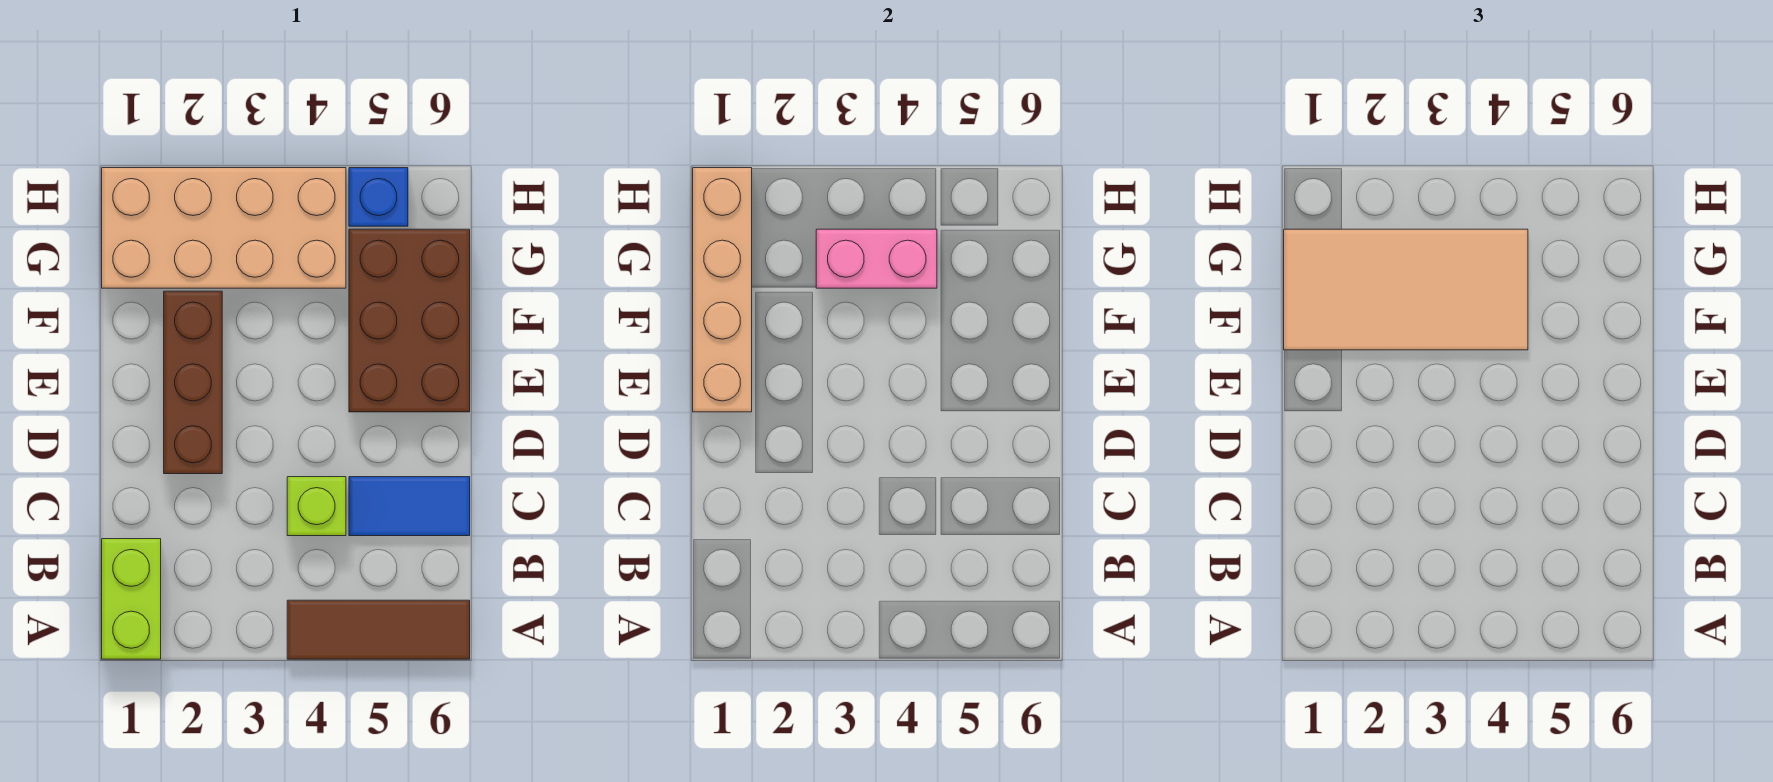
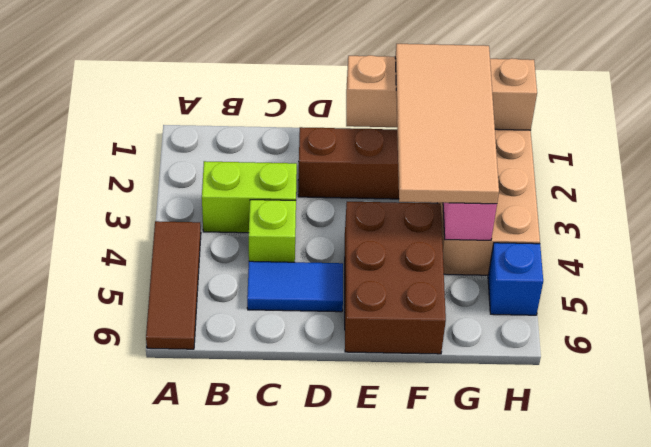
lime brick A1:B1 level 1 -> lime brick B3:C3 level 1
blue tile C5:C6 level 1 -> blue tile C5:D5 level 1
brown brick E5:G6 level 1 -> brown brick E4:F6 level 1

